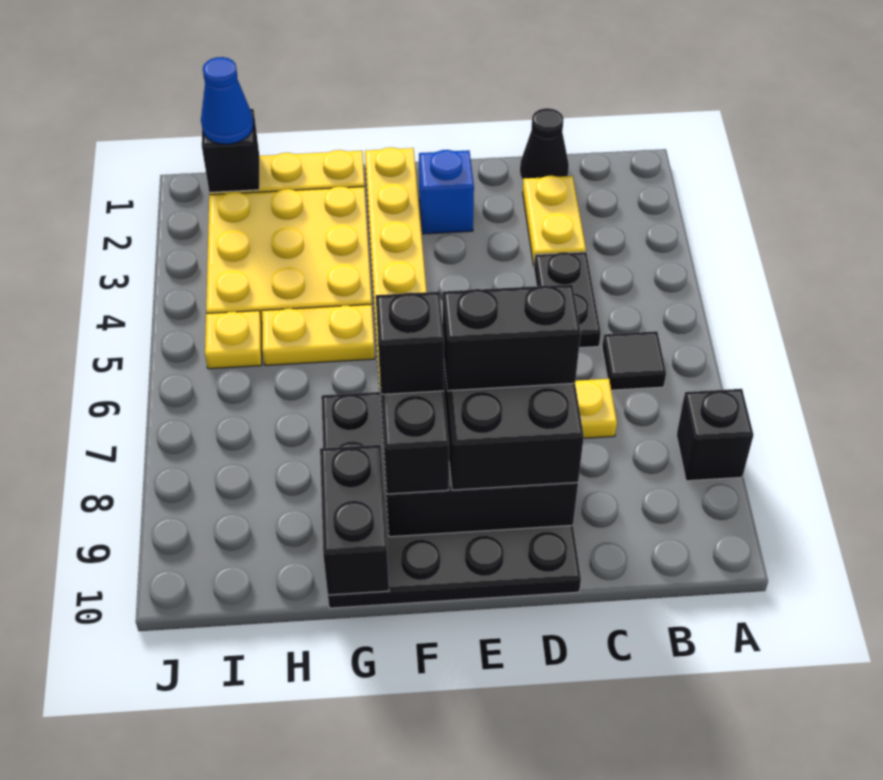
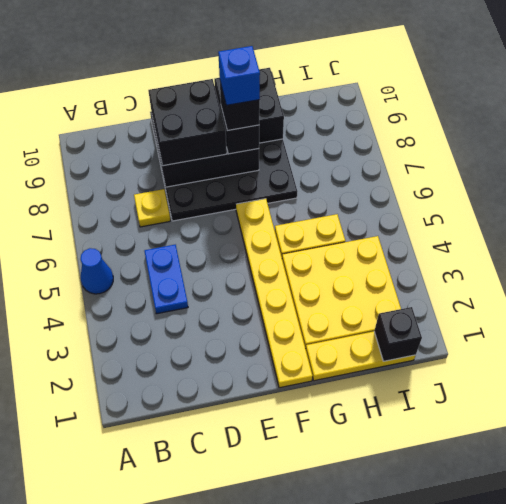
black brick A8 level 1 -> none
black tile B6 level 1 -> none
black cone C1 level 1 -> none
yellow plate C2:C3 level 1 -> none
black plate C4:C5 level 1 -> blue plate C4:C5 level 1
black brick D8:E8 level 4 -> none
blue brick E2 level 1 -> blue brick F8 level 5
blue cone I1 level 3 -> blue cone A5 level 1
yellow plate I5 level 1 -> none

